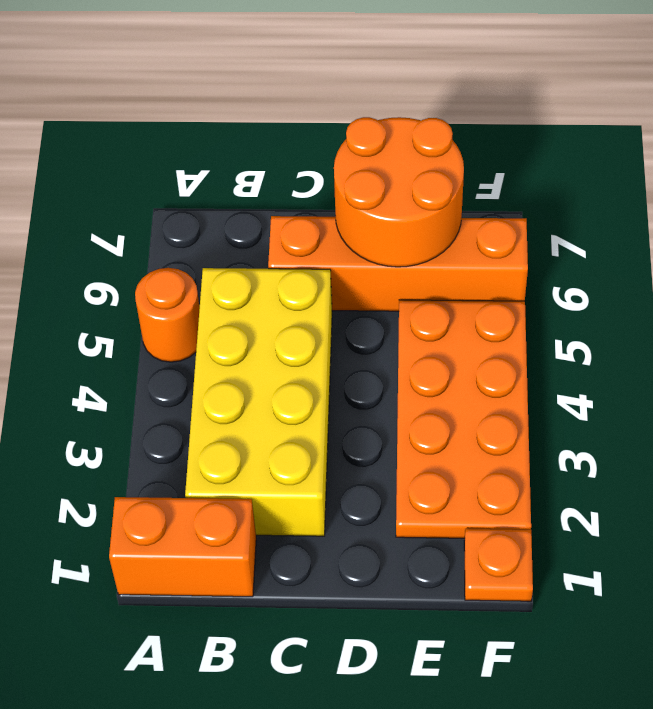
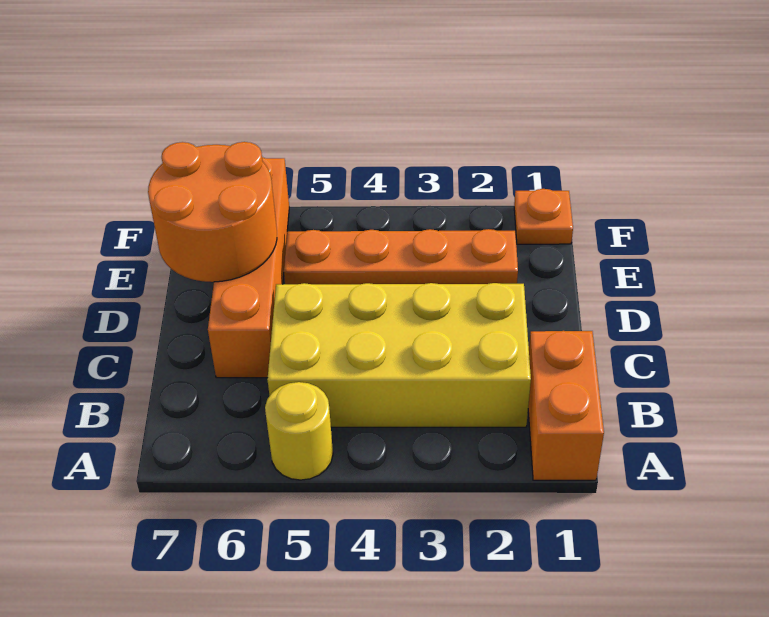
orange round brick A5 level 1 -> yellow round brick A5 level 1
orange plate E2:F5 level 1 -> orange plate E2:E5 level 1

